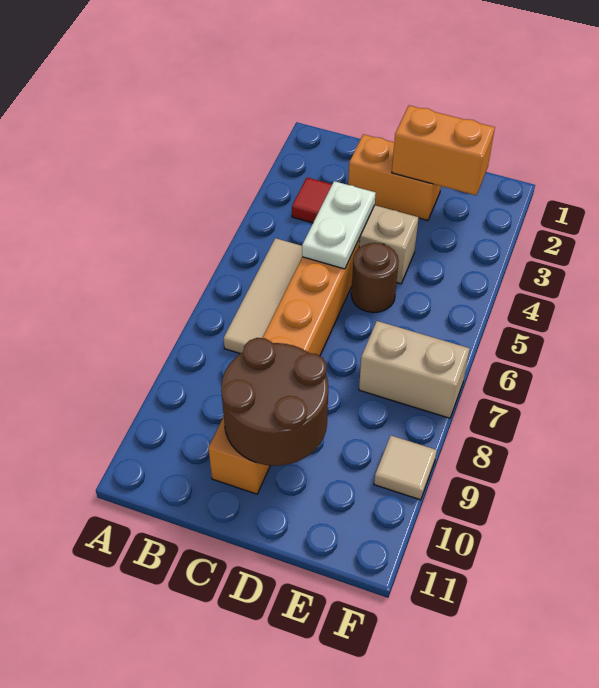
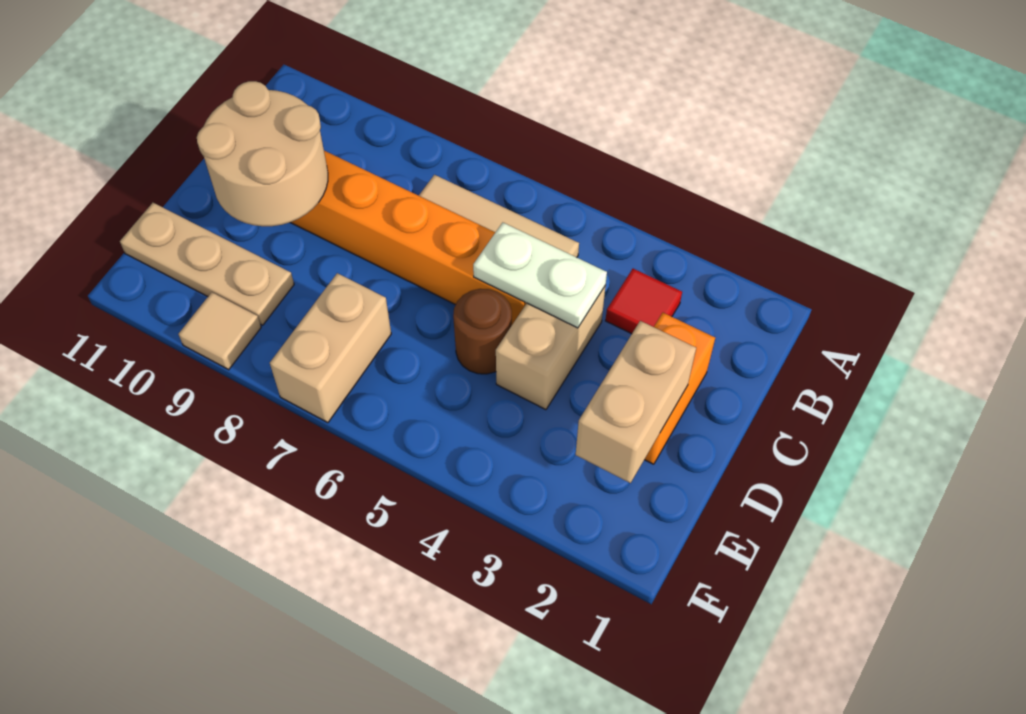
brown round brick C9:D10 level 2 -> tan round brick C9:D10 level 2
orange brick D2:E2 level 2 -> tan brick D2:E2 level 2
none -> tan plate E9:E11 level 1

